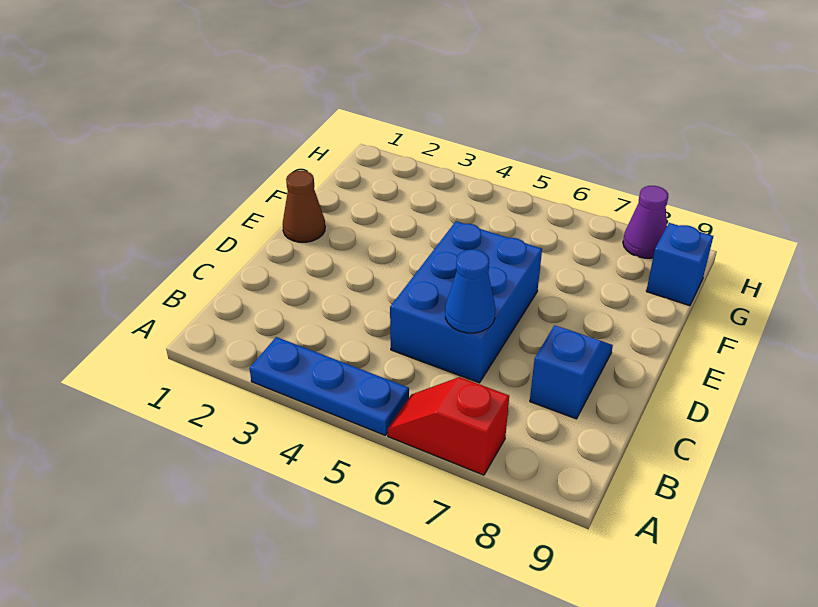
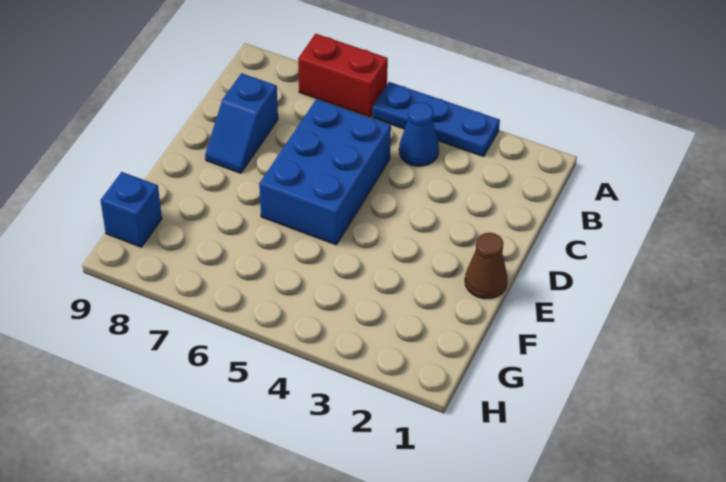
red slope A6:A7 level 1 top 7 -> red brick A6:A7 level 1
blue cone C6 level 2 -> blue cone B4 level 1
purple cone H8 level 1 -> none

